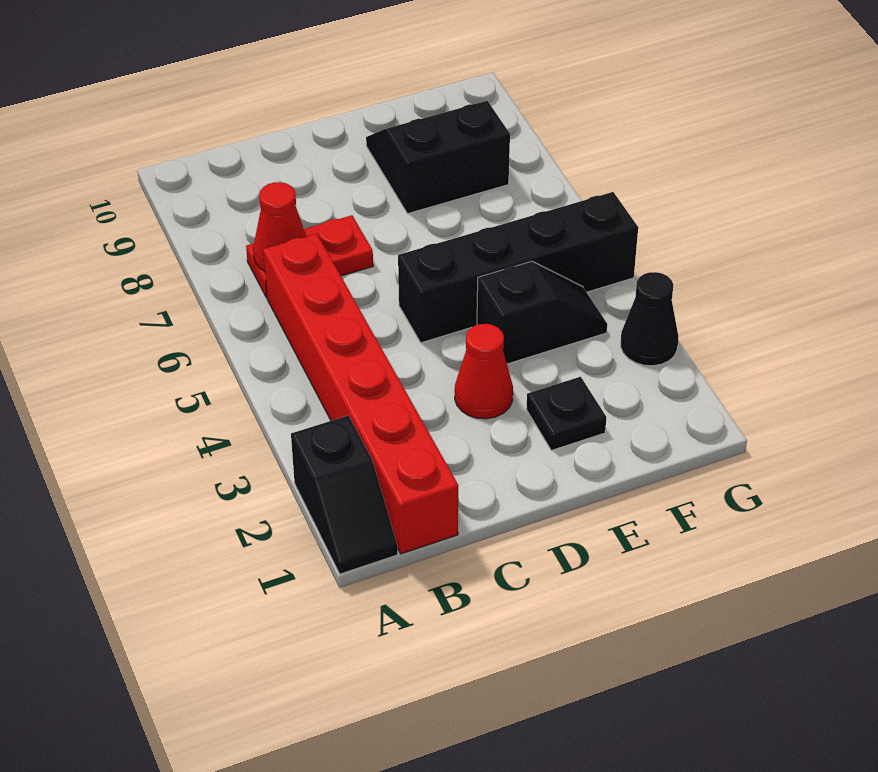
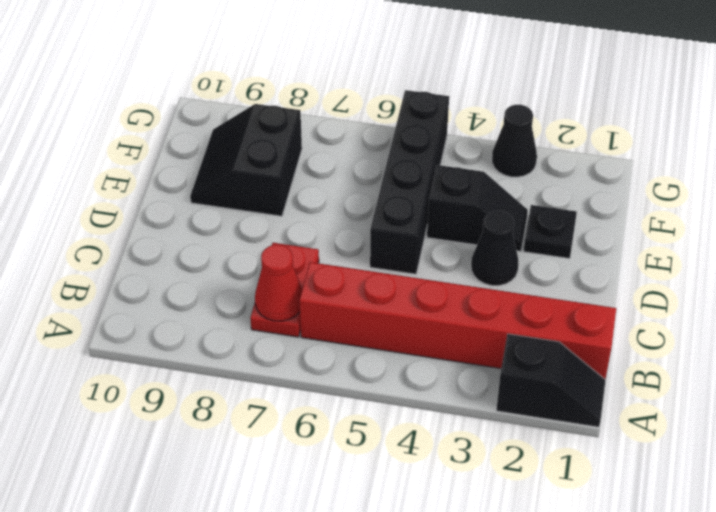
red cone D3 level 1 -> black cone D3 level 1
black slope E4:F4 level 1 top E -> black slope E3:E4 level 1 top 4

